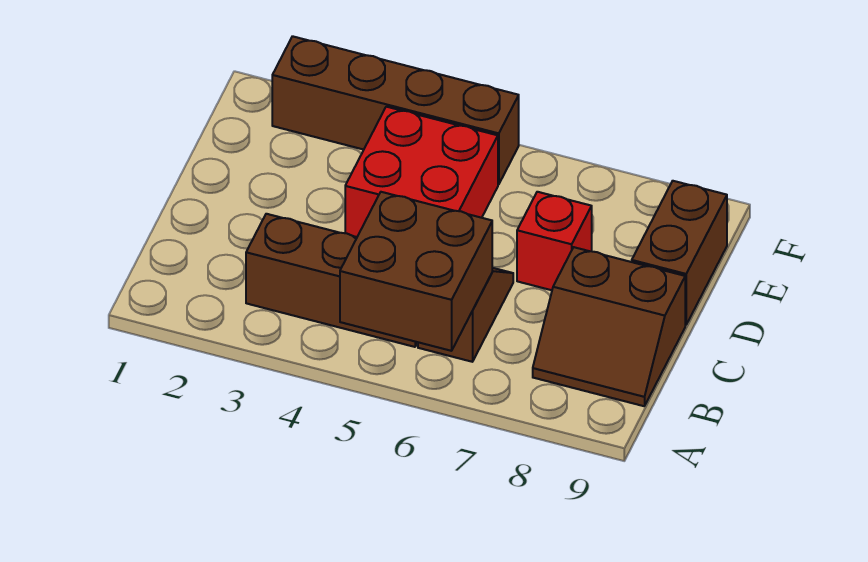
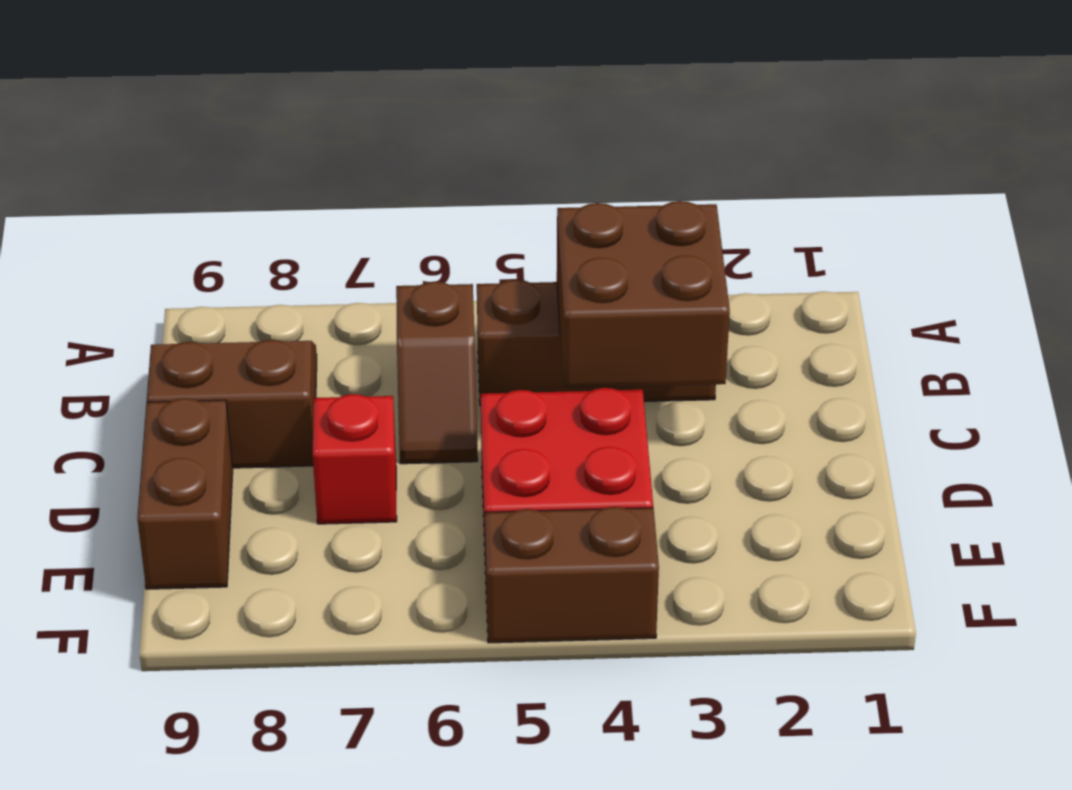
brown brick A5:B6 level 2 -> brown brick B3:C4 level 2
brown brick F2:F5 level 1 -> brown brick F4:F5 level 1

